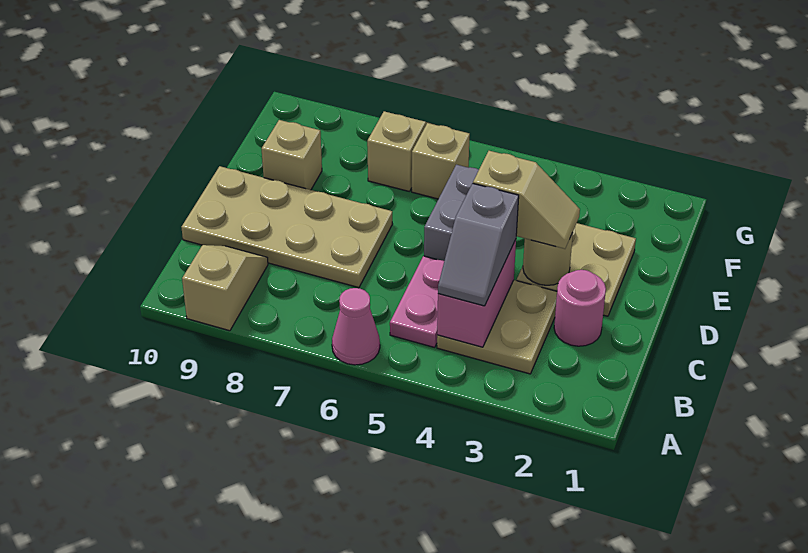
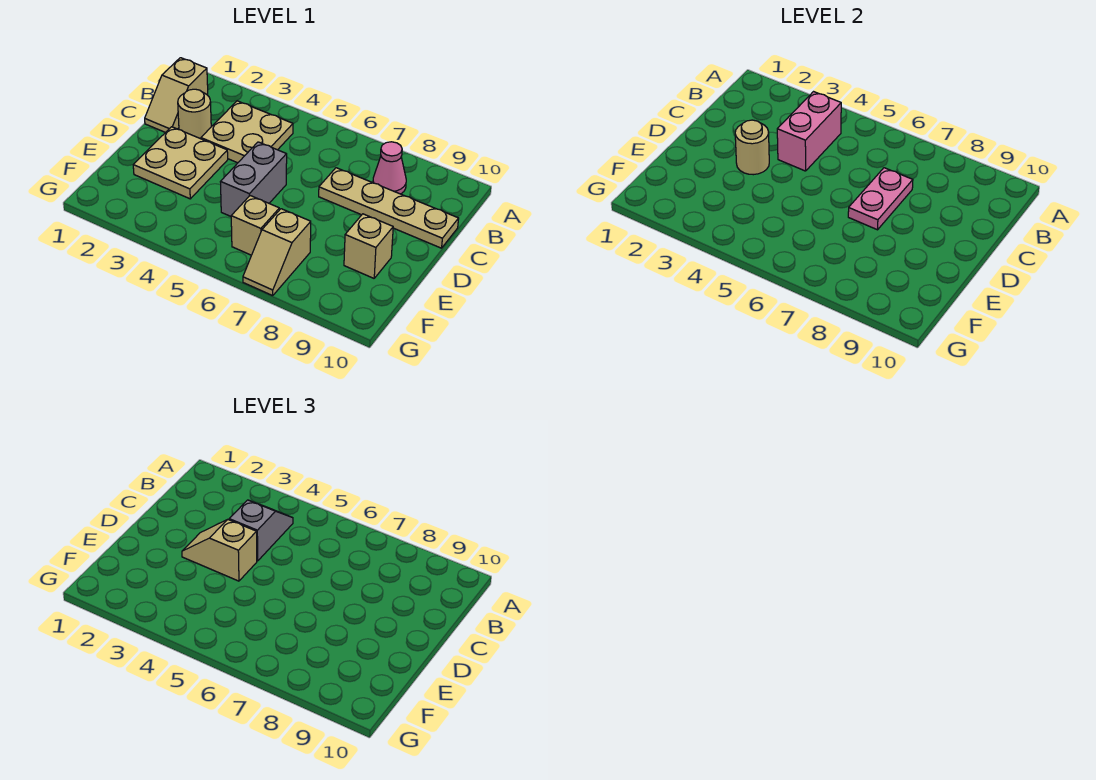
pink cone A6 level 1 -> pink cone B8 level 1
tan slope A9:B9 level 1 top A -> tan slope B1:C1 level 1 top B
pink plate B5:C5 level 1 -> pink plate C7:D7 level 2
pink round brick C2 level 1 -> tan round brick C2 level 1
tan plate C7:D10 level 1 -> tan plate C7:C10 level 1

